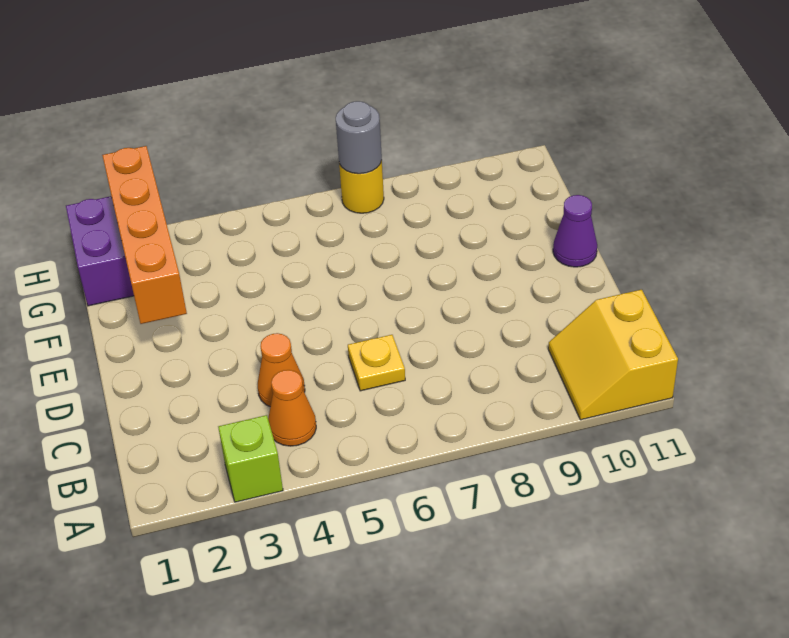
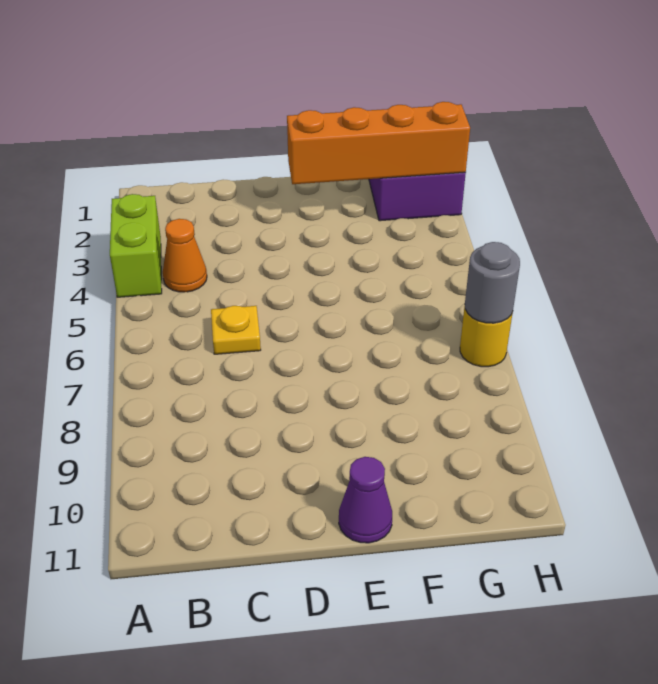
lime brick A3 level 1 -> lime brick A3:A4 level 1
yellow slope A10:B11 level 1 top 11 -> none
orange cone C4 level 1 -> none

